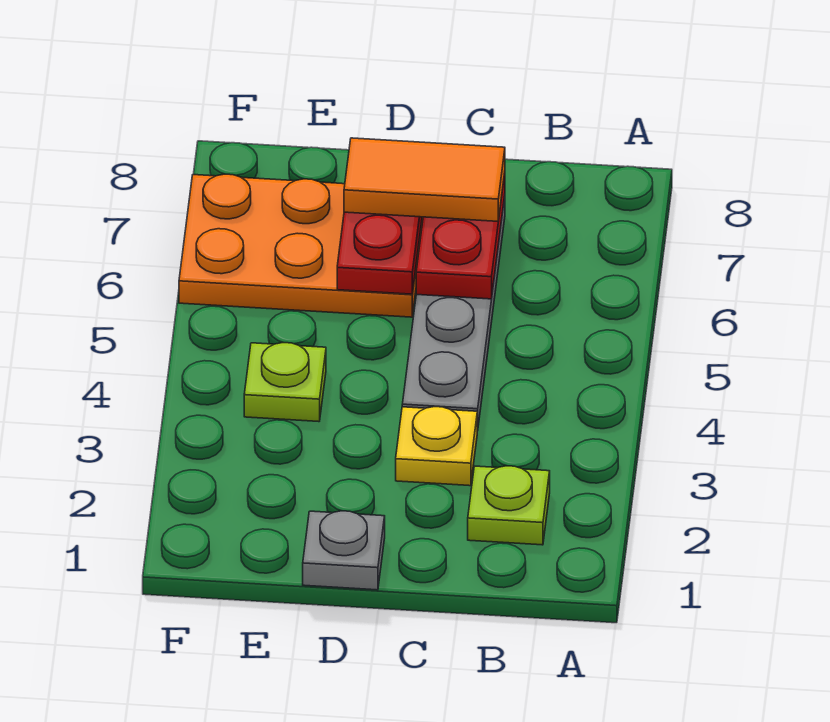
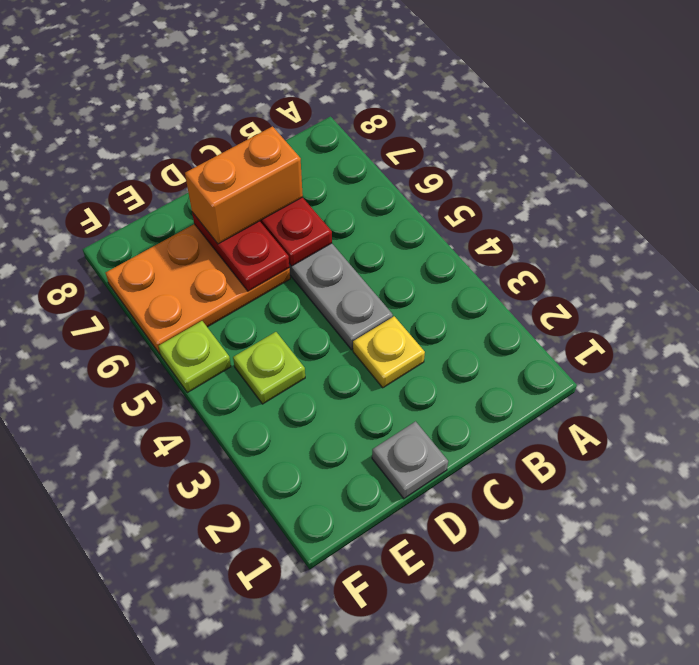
lime plate B2 level 1 -> lime plate F5 level 1
orange tile C7:D7 level 3 -> orange brick C7:D7 level 3

